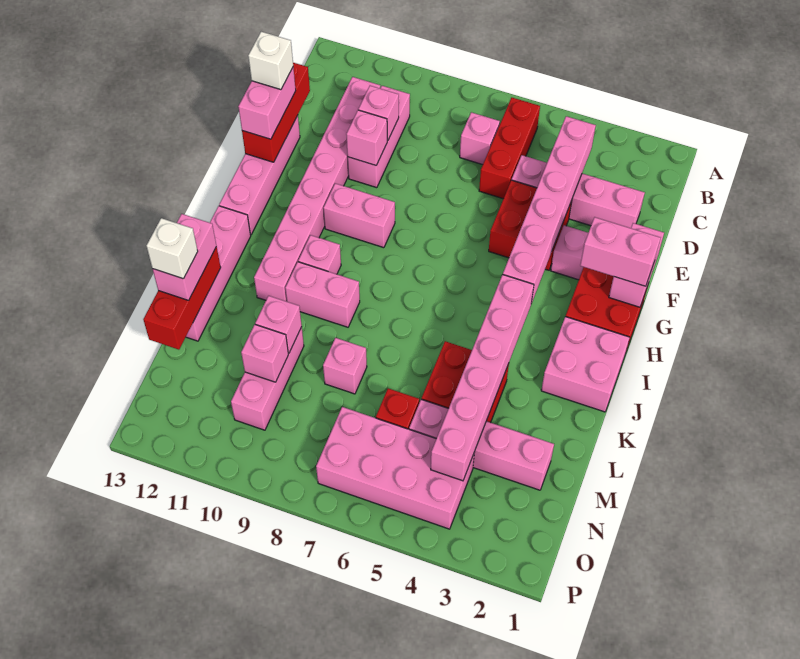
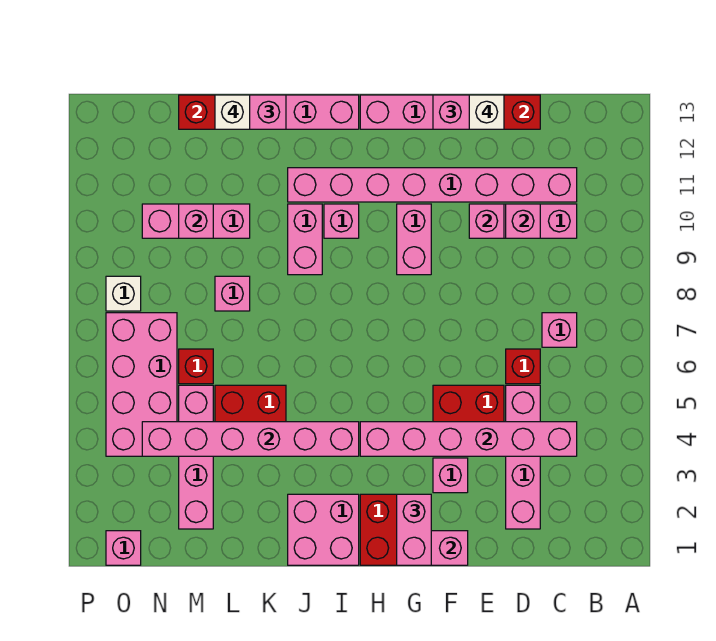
red brick B6:D6 level 1 -> red brick D6 level 1
pink brick L10 level 2 -> pink brick O1 level 1
none -> white brick O8 level 1

